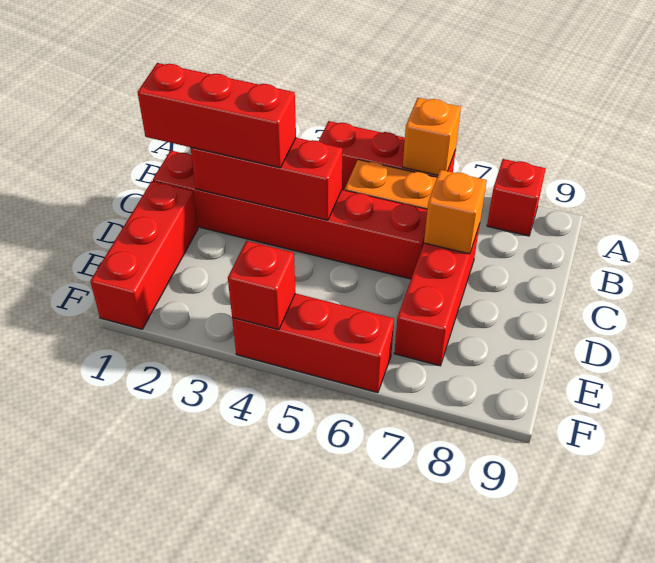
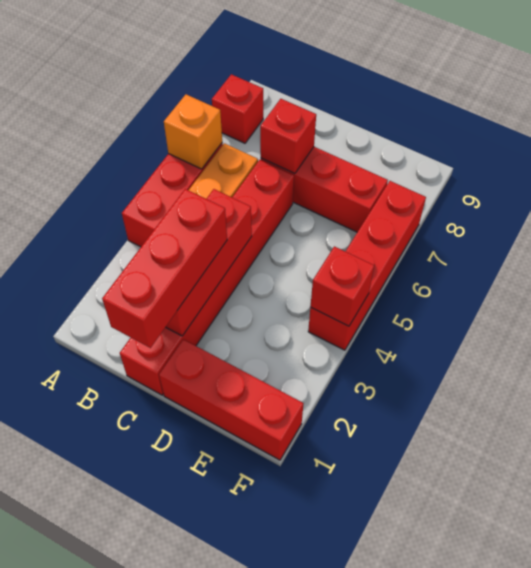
orange brick C7 level 2 -> red brick C7 level 2
red brick F4:F6 level 1 -> red brick F4:F7 level 1

